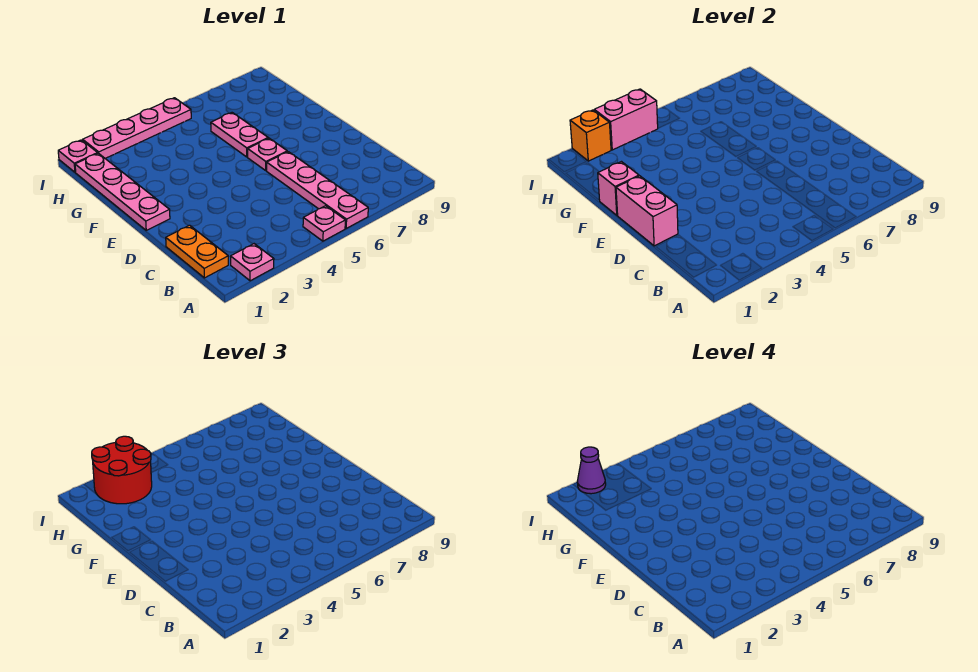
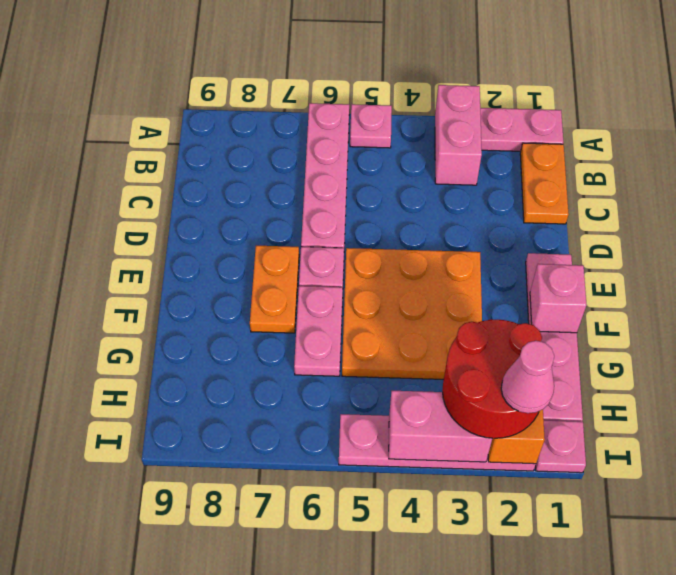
pink plate A2 level 1 -> pink plate A1:A2 level 1
pink brick D1:E1 level 2 -> pink brick A3:B3 level 1
none -> orange plate E3:G5 level 1
none -> orange plate E7:F7 level 1
purple cone I2 level 4 -> pink cone I2 level 4

